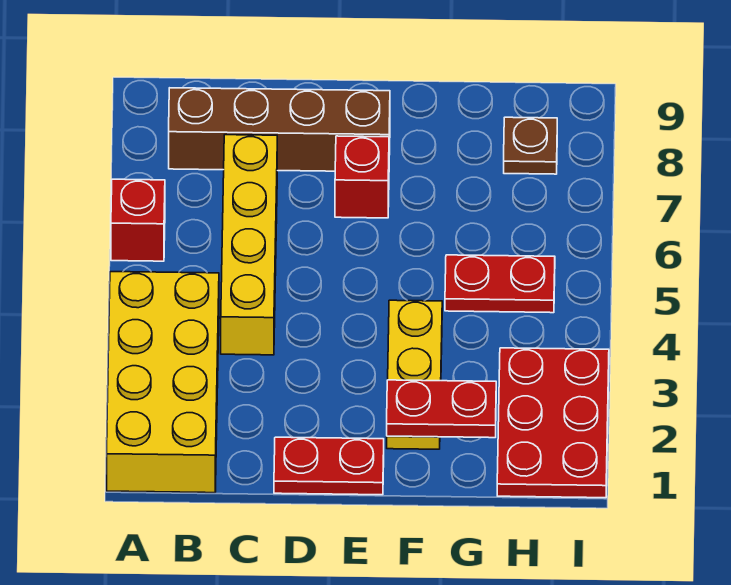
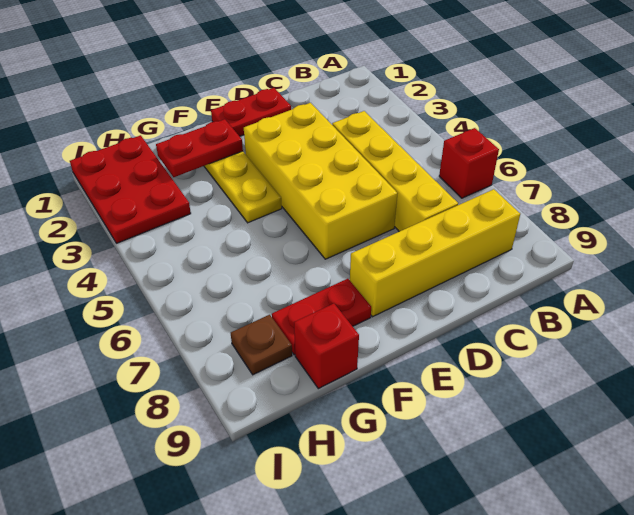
yellow brick A1:B4 level 1 -> yellow brick D3:E6 level 1
brown brick B8:E8 level 1 -> yellow brick B8:E8 level 1
red brick E7 level 1 -> red brick G9 level 1
red plate G5:H5 level 1 -> red plate F8:G8 level 1

